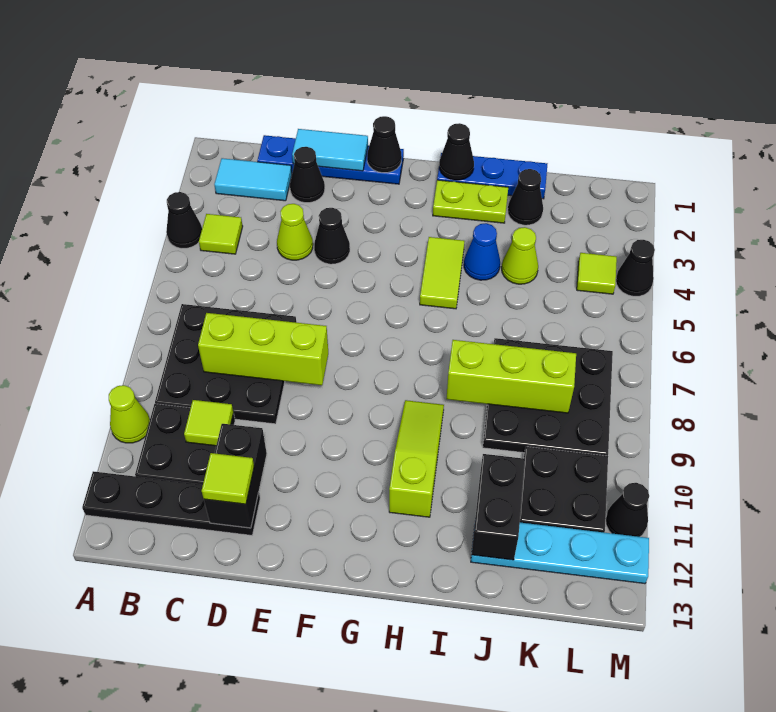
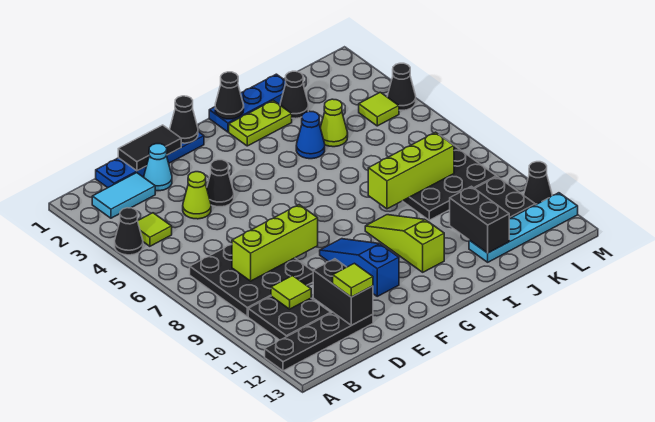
lime cone A10 level 1 -> none
cyan tile D1:E1 level 2 -> black tile D1:E1 level 2
black cone D2 level 1 -> cyan cone D2 level 1
none -> blue slope F9:F11 level 1 top 11
lime tile H4:H5 level 1 -> none

